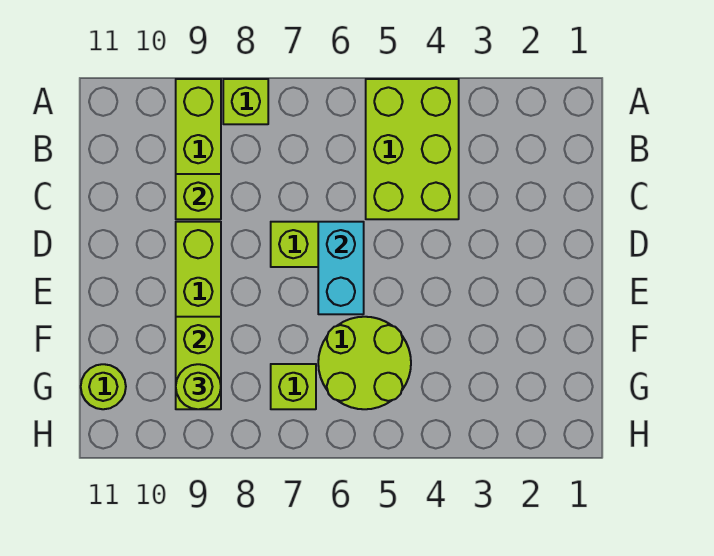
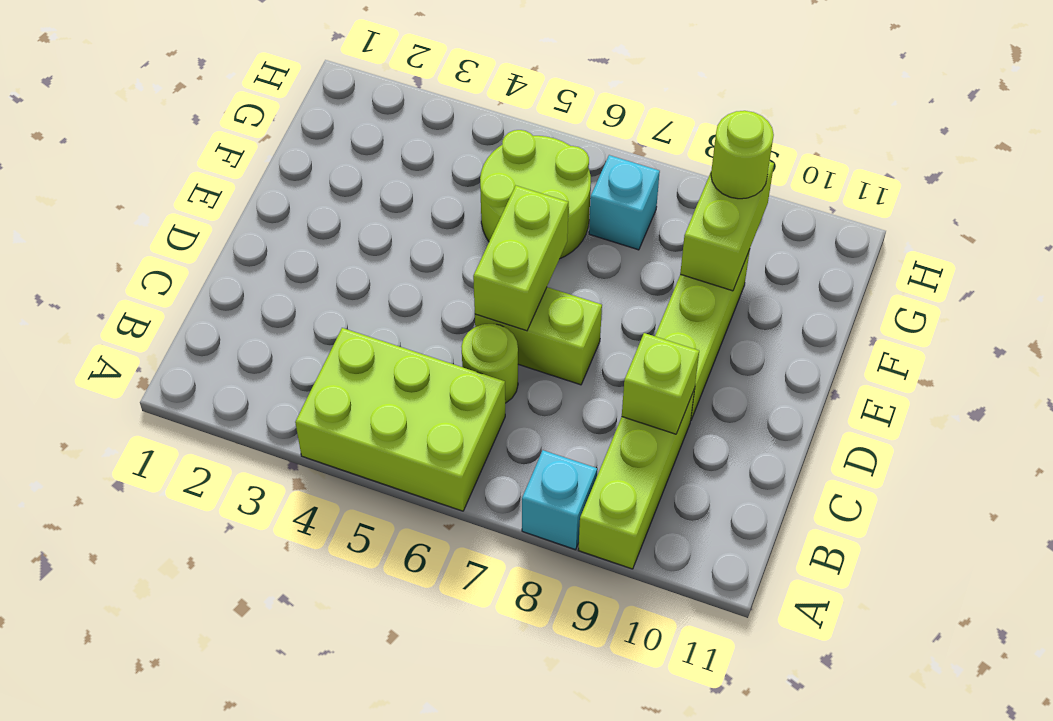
lime brick A4:C5 level 1 -> lime brick A4:B6 level 1
lime brick A8 level 1 -> cyan brick A8 level 1
cyan brick D6:E6 level 2 -> lime brick D6:E6 level 2
lime brick G7 level 1 -> cyan brick G7 level 1
lime round brick G11 level 1 -> lime round brick C6 level 1

